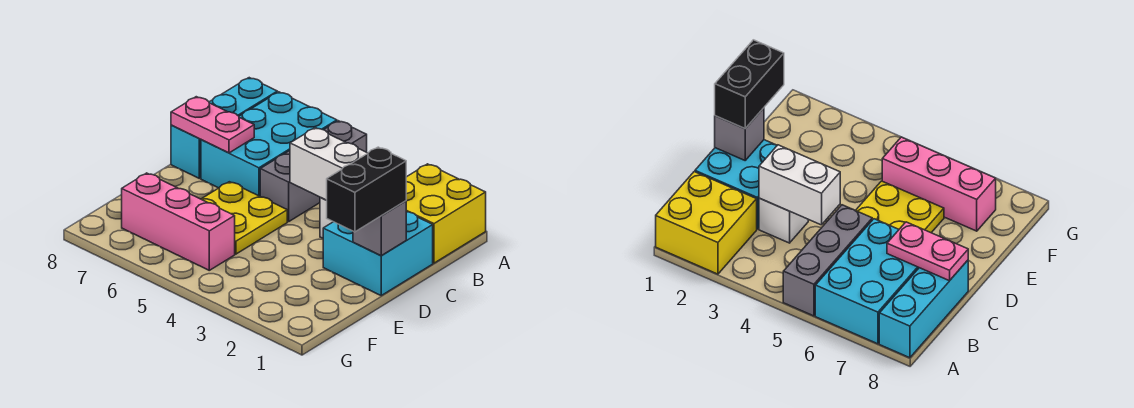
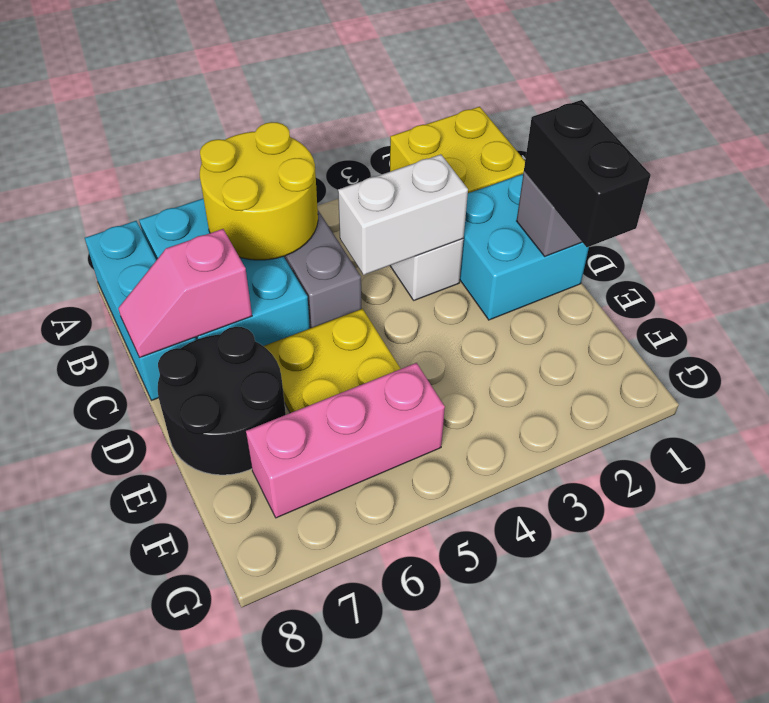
none -> yellow round brick A5:B6 level 2
pink plate C7:C8 level 2 -> pink slope C7:C8 level 2 top 7
none -> black round brick D7:E8 level 1

